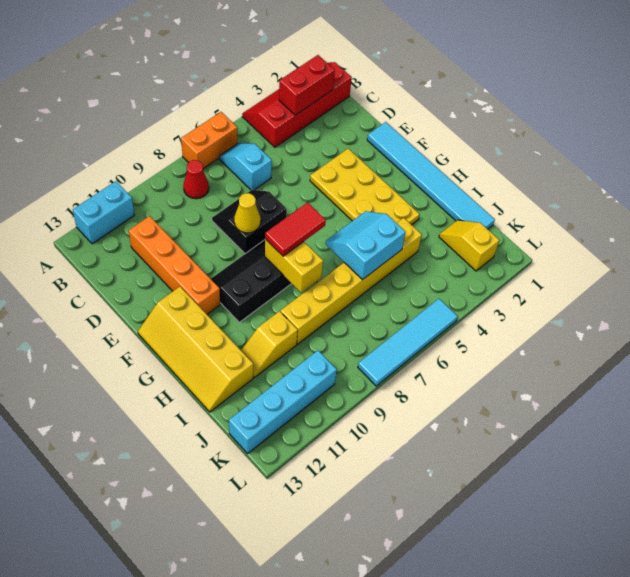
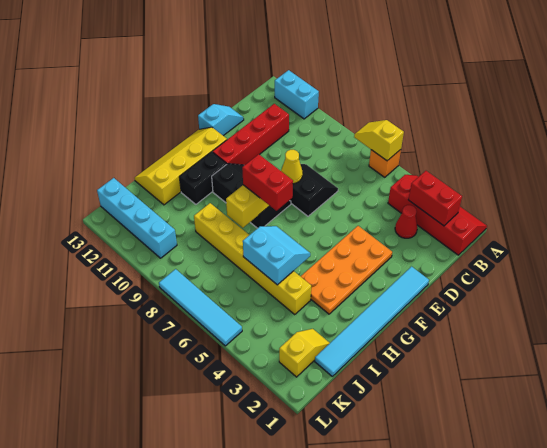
orange brick A6:A7 level 1 -> orange brick A6 level 1
cyan slope B6:C6 level 1 top C -> cyan slope D13:E13 level 1 top E
red cone B8 level 1 -> red cone C3 level 1
orange brick C11:F11 level 1 -> red brick C11:F11 level 1
yellow plate E3:H4 level 1 -> orange plate E3:H4 level 1
red tile G7:G8 level 3 -> red brick G7:G8 level 3
none -> black brick G11:H11 level 1
yellow slope I10:I11 level 1 top 10 -> yellow slope A6:A7 level 2 top 6

